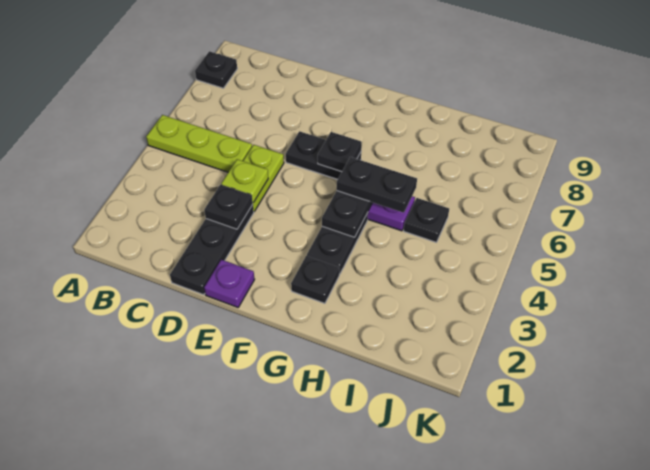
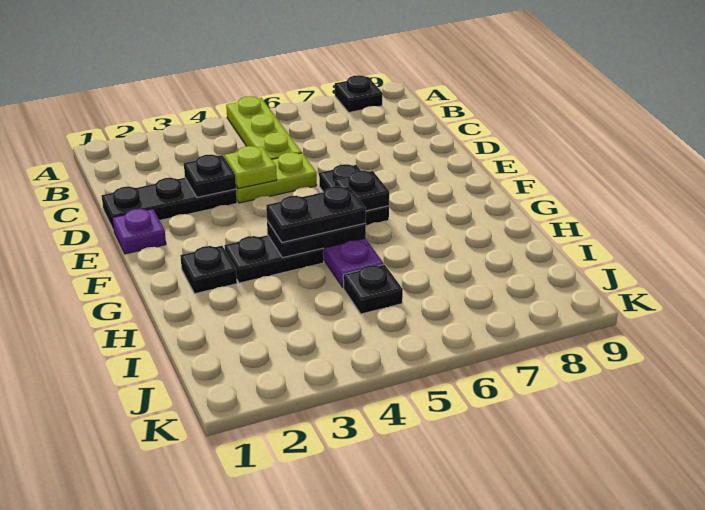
black plate G5:H5 level 3 -> black plate G4:G5 level 3

